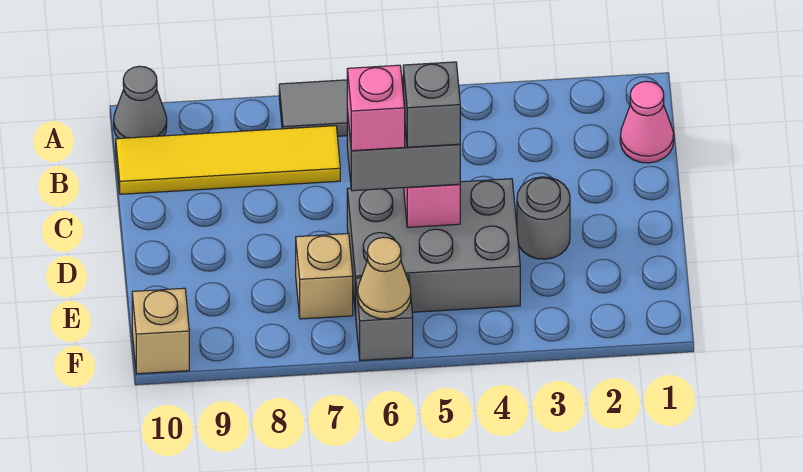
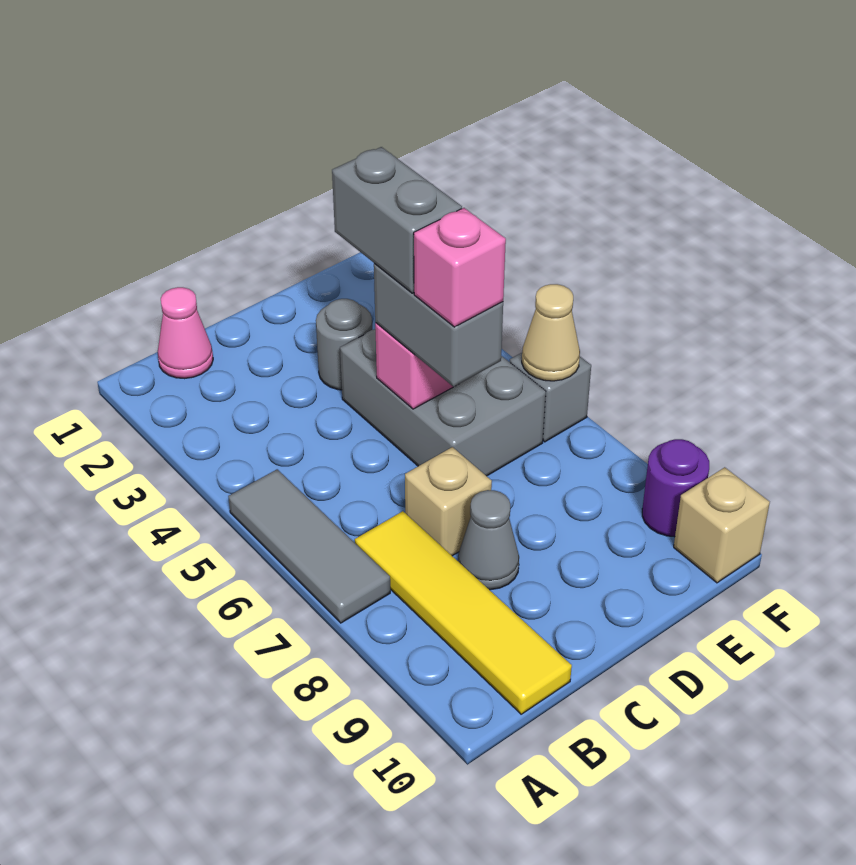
grey cone A10 level 1 -> grey cone C8 level 1
grey brick D5 level 4 -> grey brick D4:D5 level 4
tan brick E7 level 1 -> tan brick C7 level 1
none -> purple round brick F9 level 1

